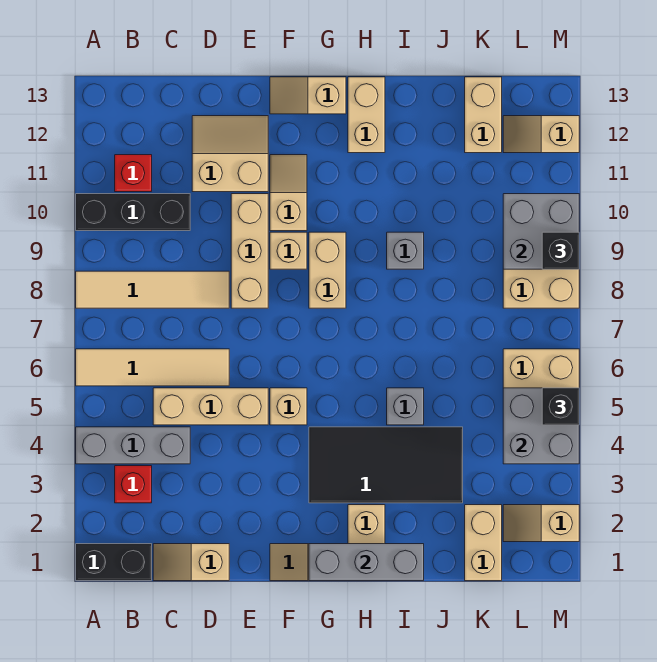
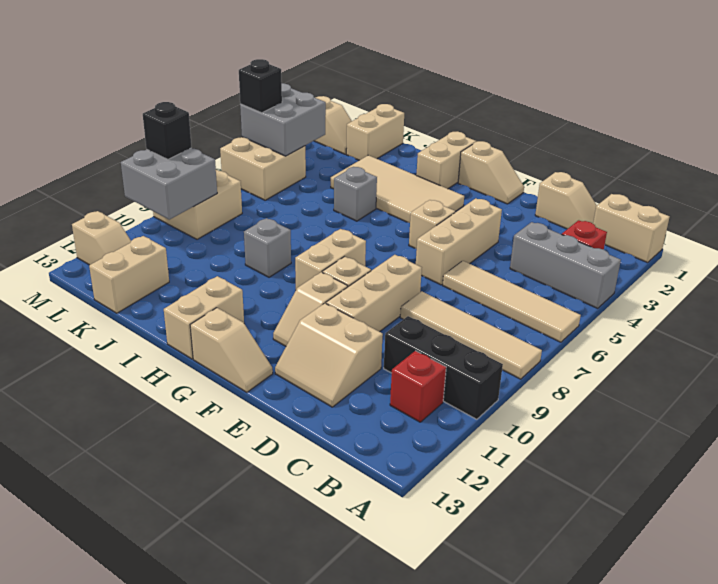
black brick A1:B1 level 1 -> tan brick A1:B1 level 1
tan brick C5:E5 level 1 -> tan brick E4:E6 level 1
grey brick G1:I1 level 2 -> none
black tile G3:J4 level 1 -> tan tile G3:J4 level 1

